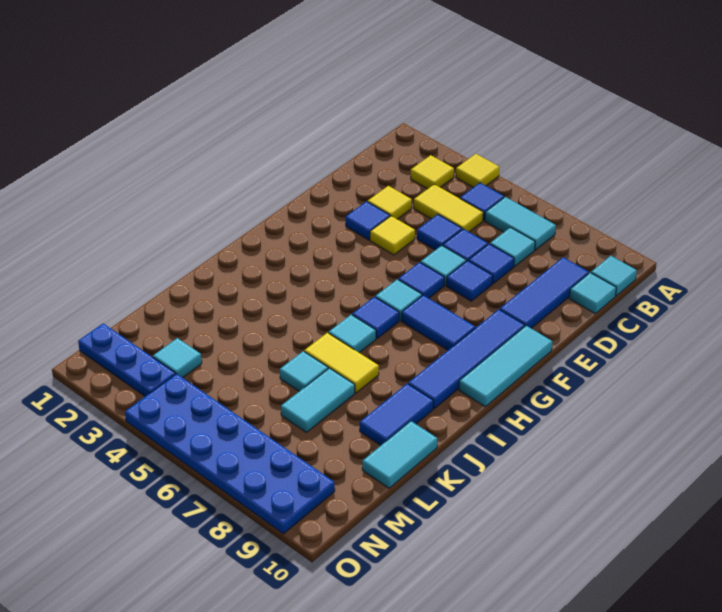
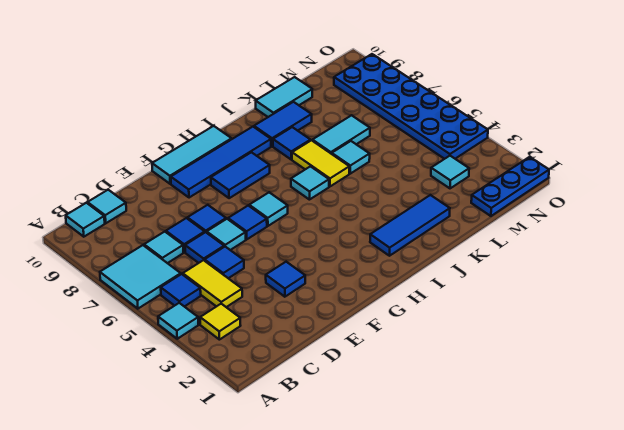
yellow tile A4 level 1 -> cyan tile A4 level 1
cyan tile B6:B7 level 1 -> cyan tile A6:B7 level 1
blue tile C9:E9 level 1 -> blue tile I2:K2 level 1
yellow tile D3 level 1 -> none
yellow tile E4 level 1 -> none
blue tile G7:G8 level 1 -> blue tile G8:H8 level 1
blue tile H6 level 1 -> blue tile J8 level 1
blue plate N1:N3 level 1 -> blue plate M1:O1 level 1

